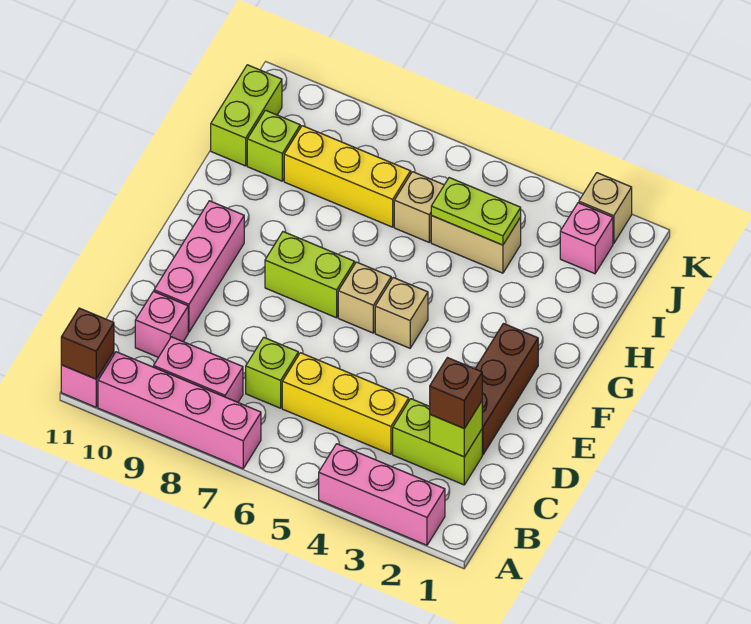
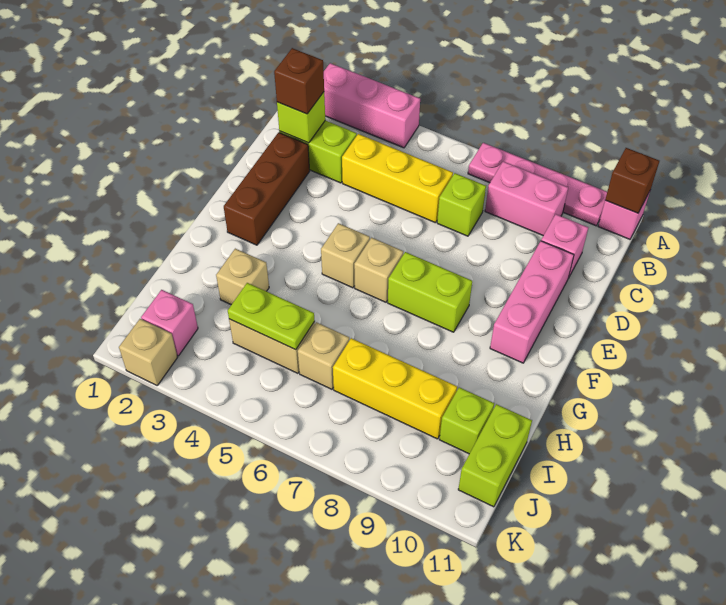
pink brick A7:A10 level 1 -> pink plate A7:A10 level 1
none -> tan brick H3 level 1

